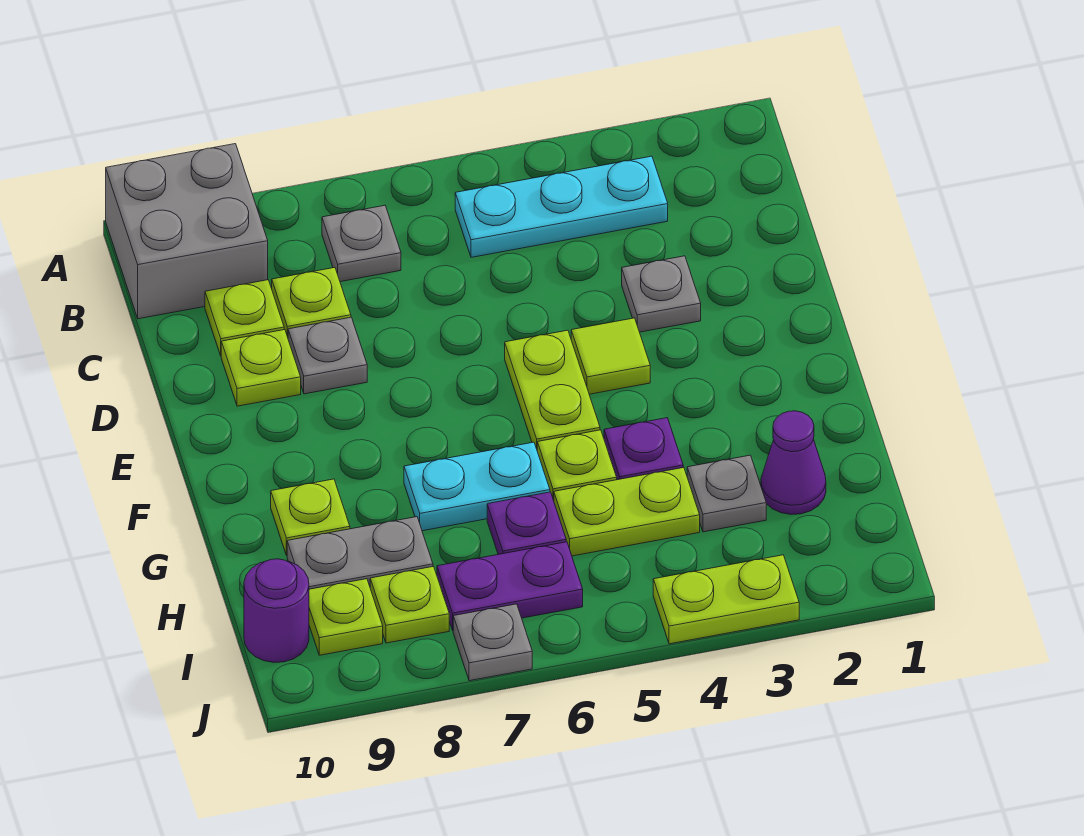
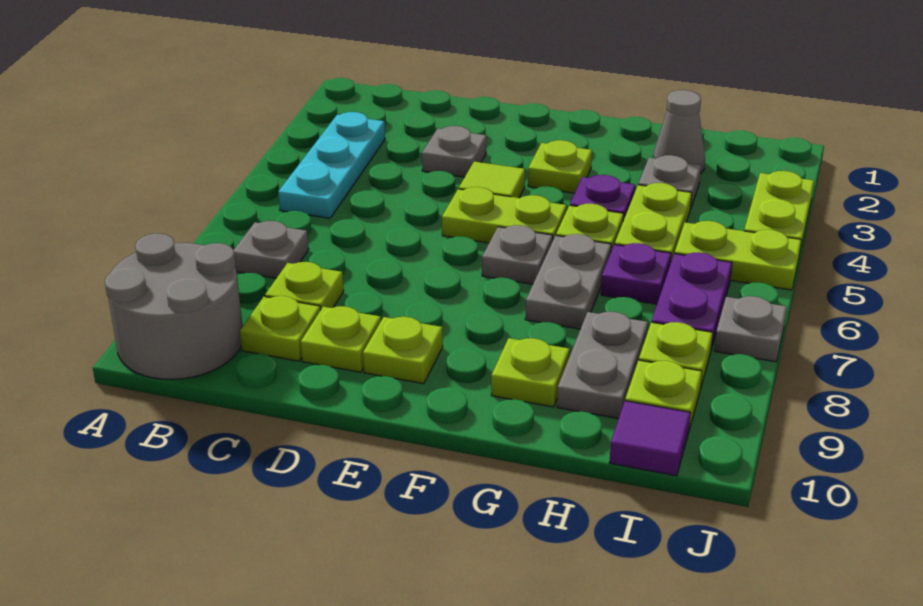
grey brick A9:B10 level 1 -> grey round brick A9:B10 level 1
grey plate D8 level 1 -> grey plate F6 level 1
none -> lime plate E9 level 1
none -> lime plate F3 level 1
cyan plate G6:G7 level 1 -> grey plate G6:G7 level 1
purple cone H2 level 1 -> grey cone H2 level 1
none -> lime plate I5:J5 level 1
purple round brick I10 level 1 -> purple tile I10 level 1

